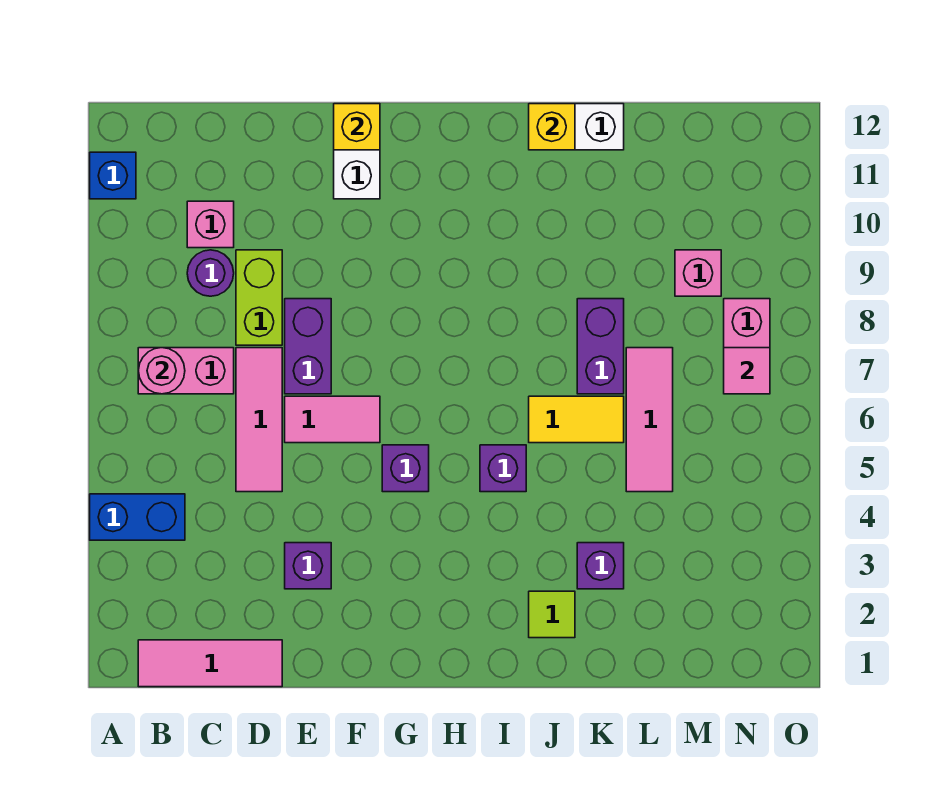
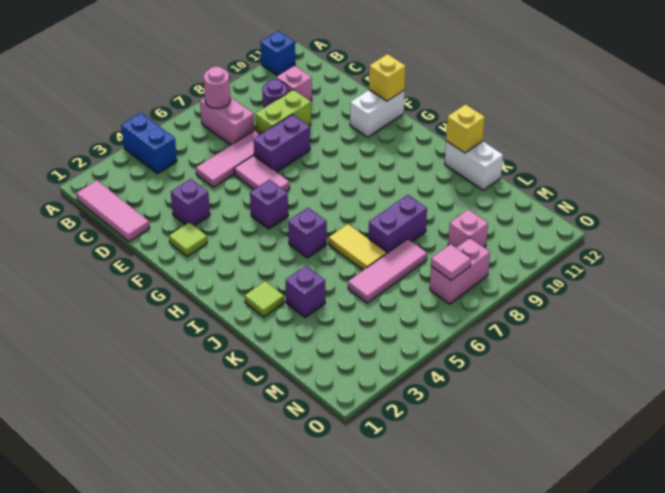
none -> lime tile F2 level 1

